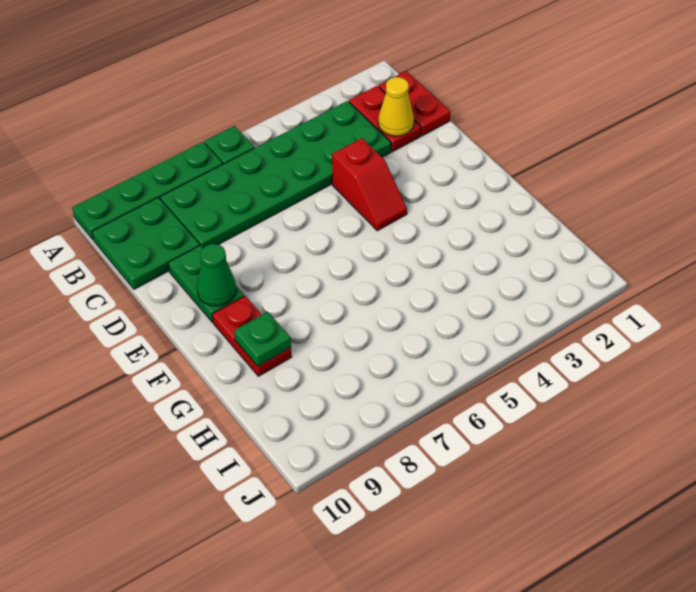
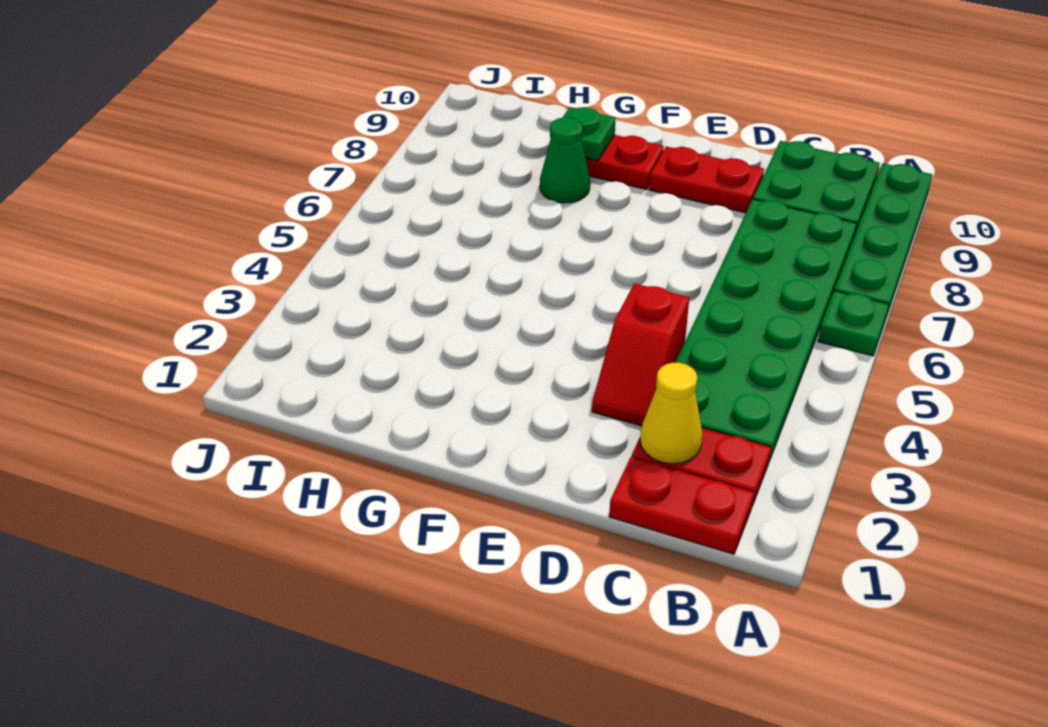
red slope D4:E4 level 1 top D -> red slope D3:D4 level 1 top 4
green plate D9:E9 level 1 -> red plate D9:E9 level 1
green cone E9 level 2 -> green cone G8 level 1

